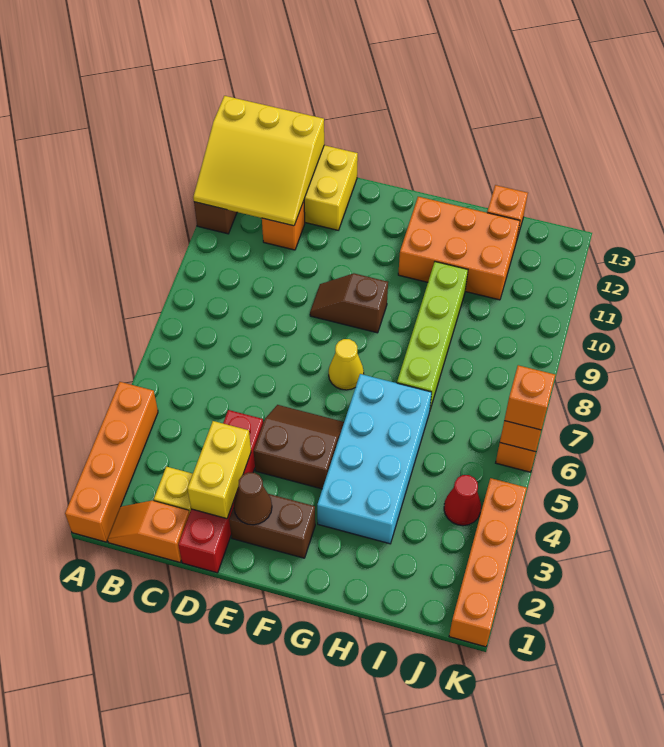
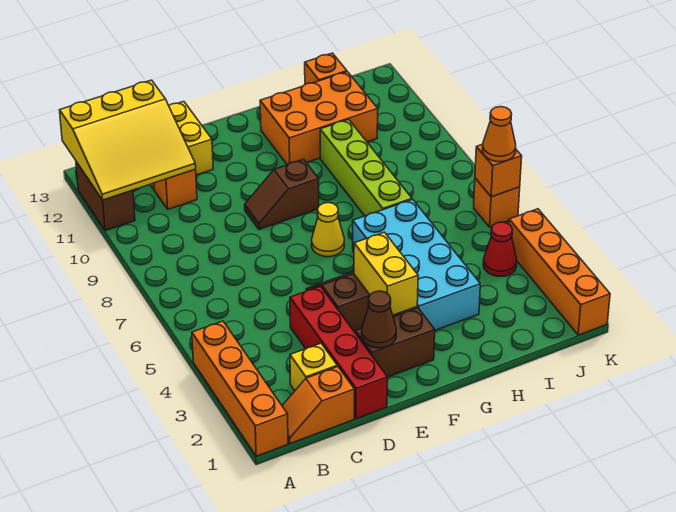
yellow brick D2:D3 level 2 -> yellow brick F3:F4 level 2
orange brick K6 level 3 -> orange cone K6 level 3

